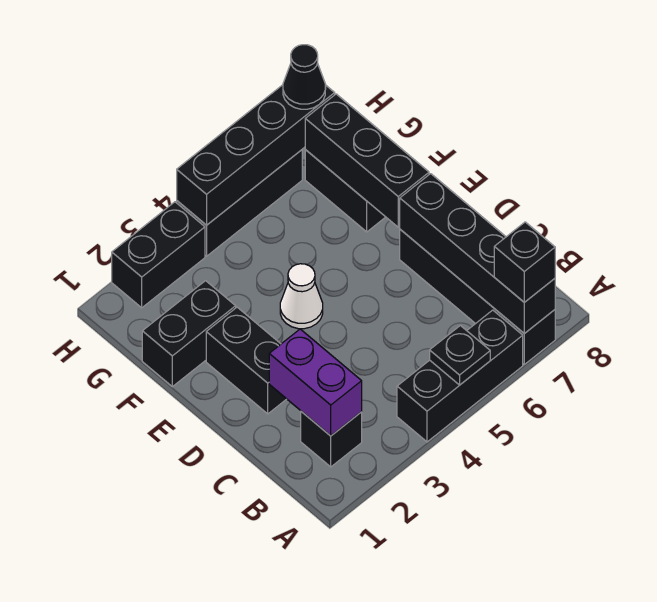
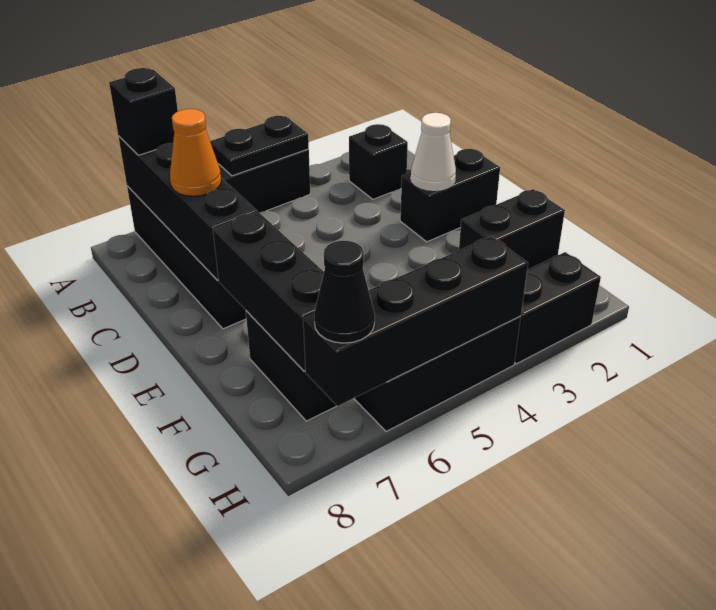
black plate A5 level 2 -> black plate A4:A5 level 2
purple brick B2:C2 level 2 -> none
none -> orange cone C7 level 3
black brick D2:E2 level 1 -> black brick D1:D2 level 1
white cone E4 level 1 -> white cone D2 level 2

